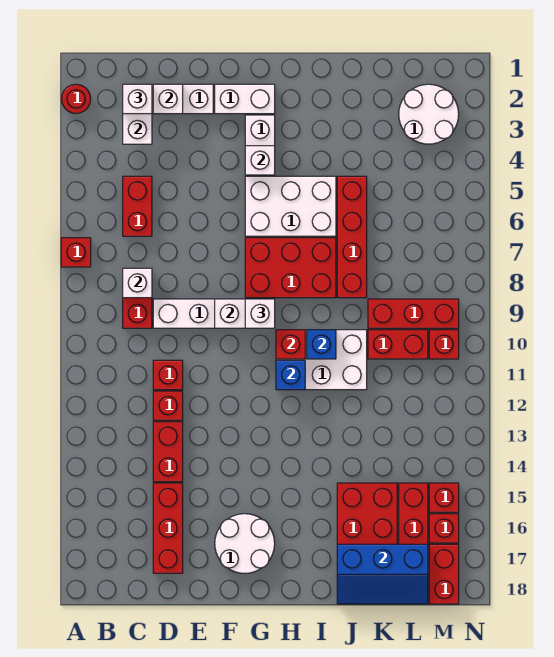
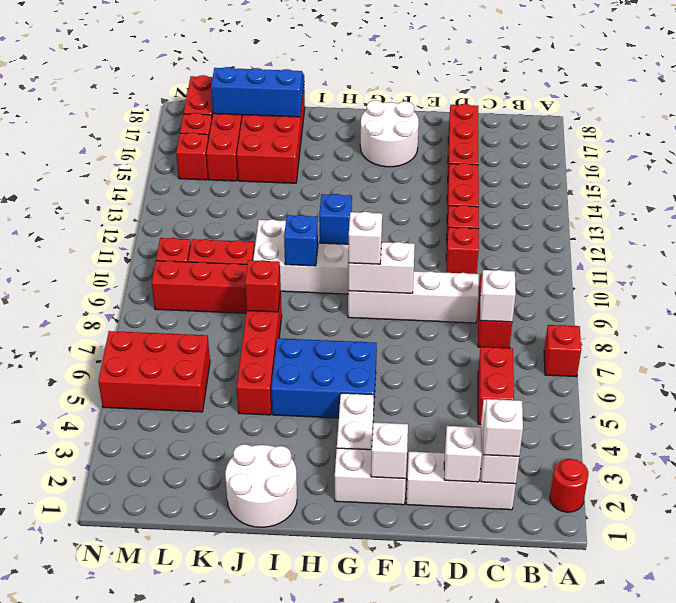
white brick G4 level 2 -> white brick F2 level 2
white brick G5:I6 level 1 -> blue brick G5:I6 level 1
red brick G7:I8 level 1 -> red brick L5:N6 level 1
red brick H10 level 2 -> red brick J8 level 2
white round brick L2:M3 level 1 -> white round brick I1:J2 level 1

